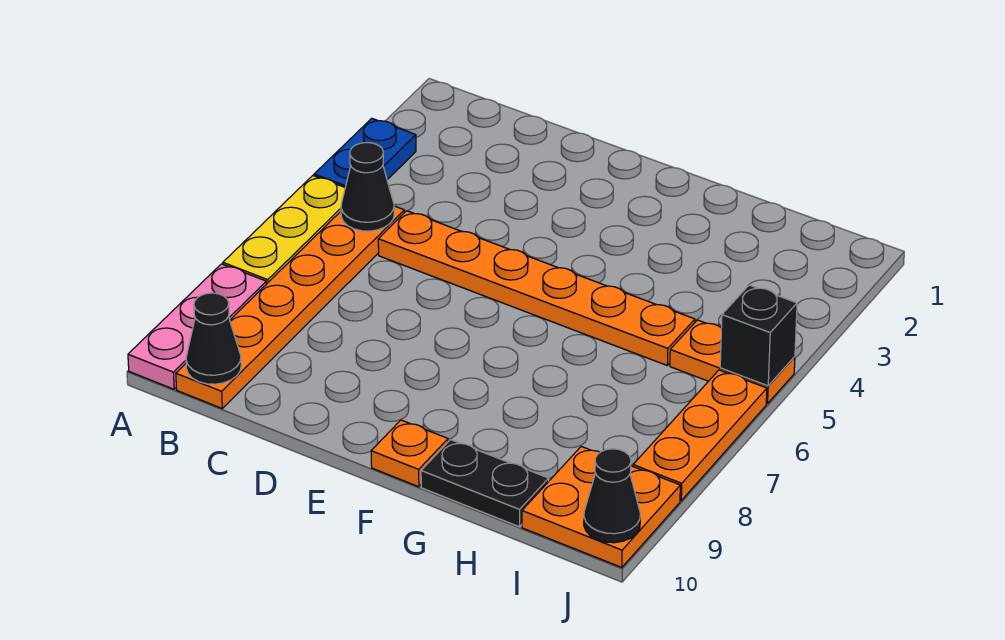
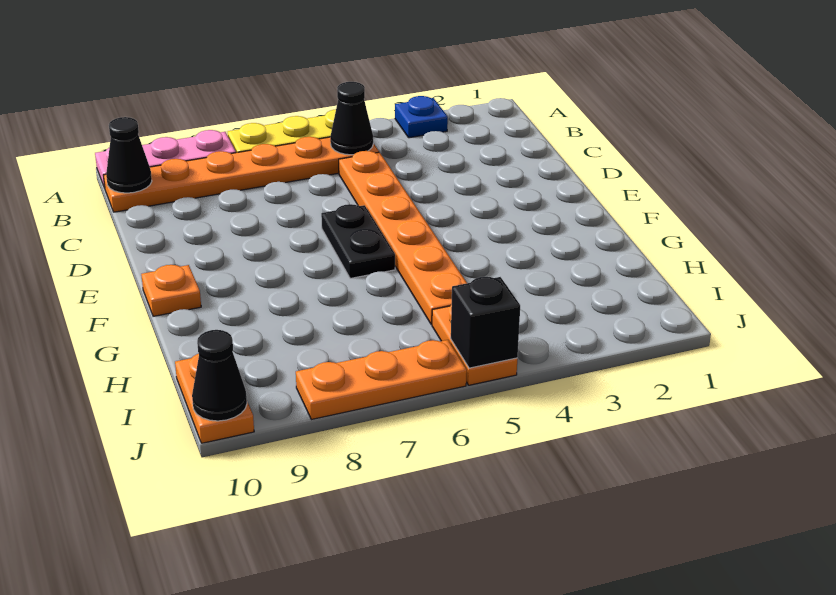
blue plate A3:A4 level 1 -> blue plate A3 level 1
black plate G10:H10 level 1 -> black plate E6:F6 level 1
orange plate I9:J10 level 1 -> orange plate I10:J10 level 1

